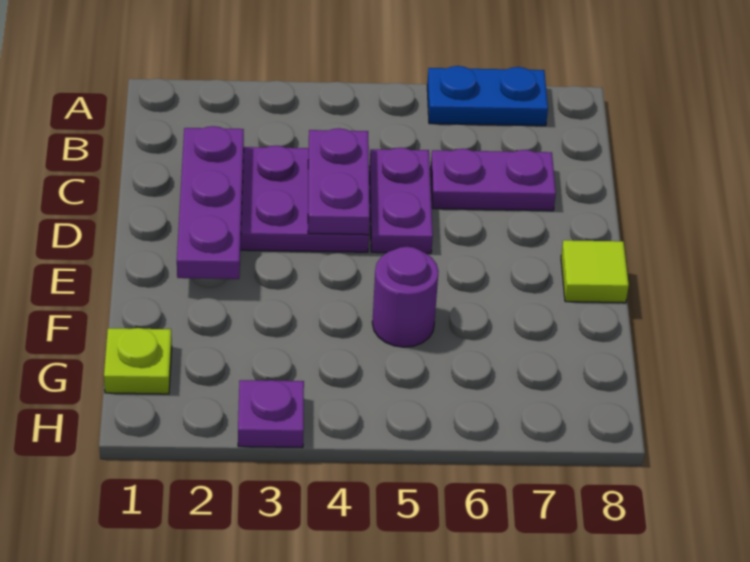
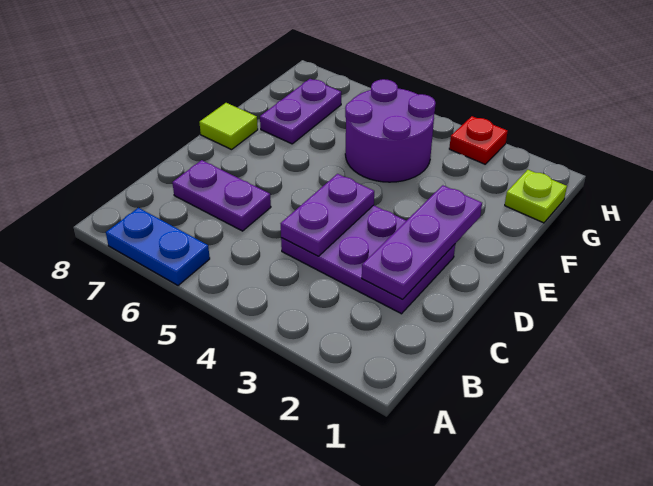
purple plate C5:D5 level 1 -> purple plate F7:G7 level 1
purple round brick F5 level 1 -> purple round brick F4:G5 level 1
purple plate H3 level 1 -> red plate H3 level 1

